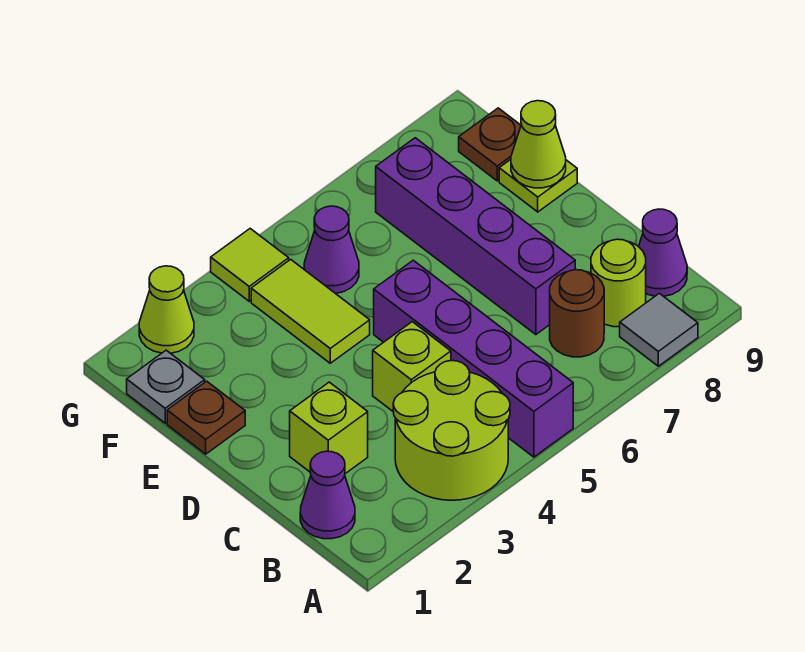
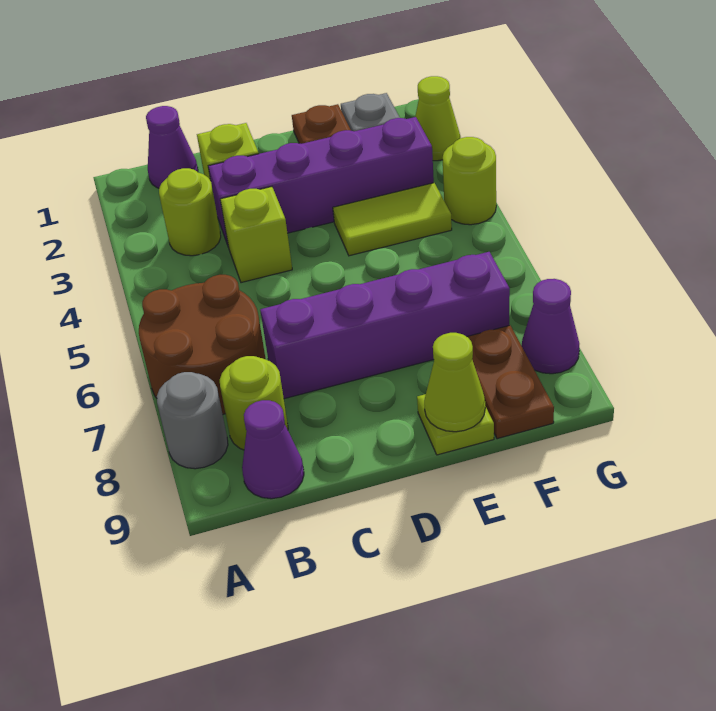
lime round brick A3:B4 level 1 -> lime round brick B3 level 1
purple brick A5:D5 level 1 -> purple brick C3:F3 level 1
grey tile A8 level 1 -> grey round brick A8 level 1
brown round brick B7 level 1 -> brown round brick A6:B7 level 1
purple cone F5 level 1 -> purple cone G8 level 1
brown plate F9 level 1 -> brown plate F8:F9 level 1
lime tile G4 level 1 -> lime round brick G4 level 1

